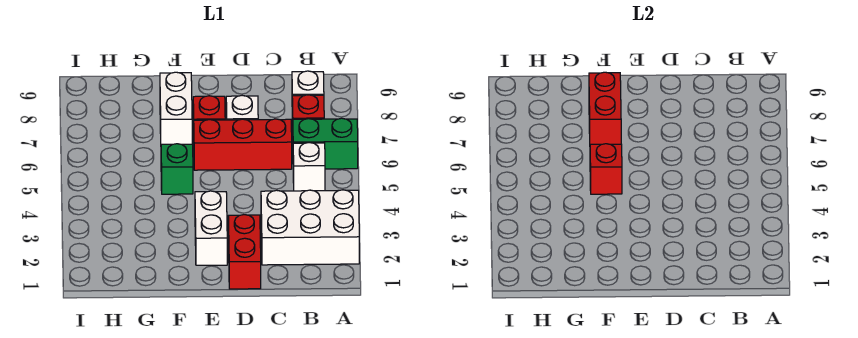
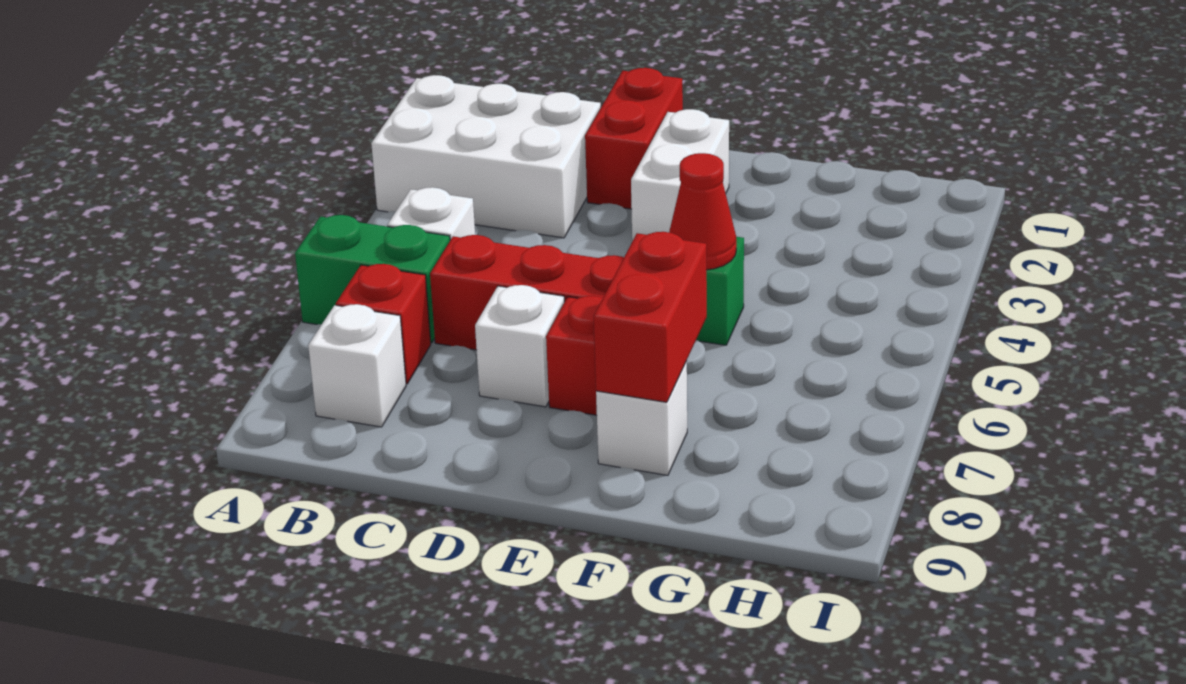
red brick F5 level 2 -> red cone F5 level 2
white brick F7:F8 level 1 -> white brick F8 level 1

